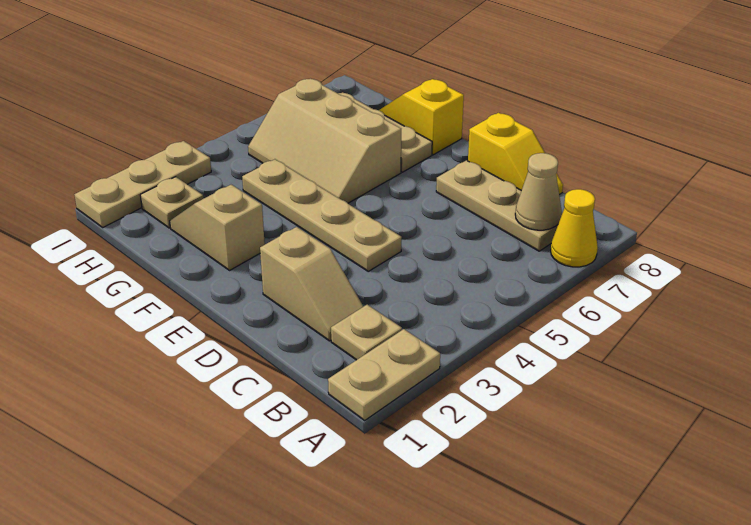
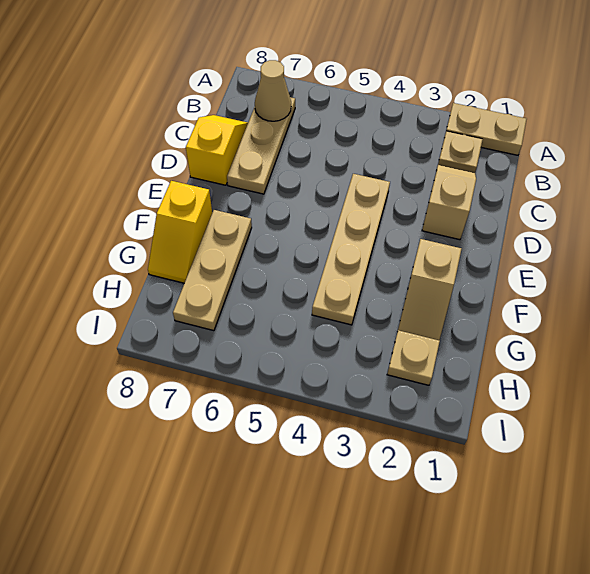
yellow cone A7 level 1 -> none
tan slope F5:H6 level 1 top 6 -> none
tan plate I1:I3 level 1 -> none

